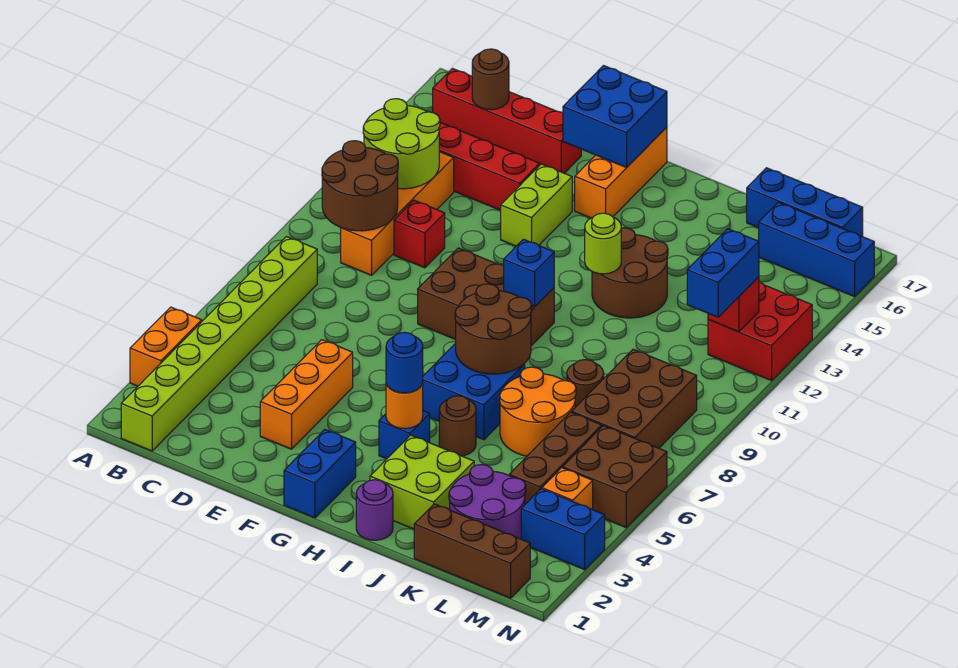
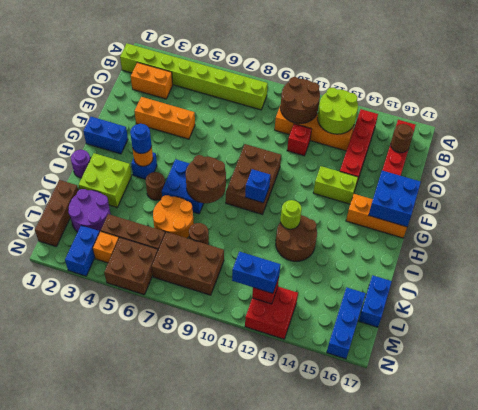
orange brick A3:A4 level 1 -> orange brick C2:C3 level 1
blue brick K17:M17 level 1 -> blue brick K17:L17 level 1

